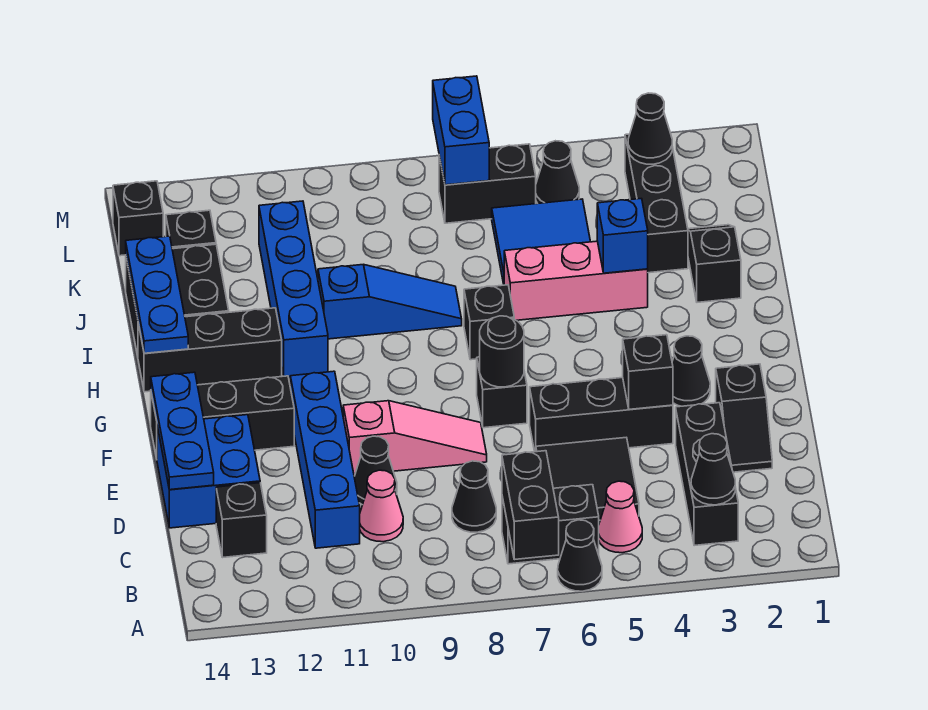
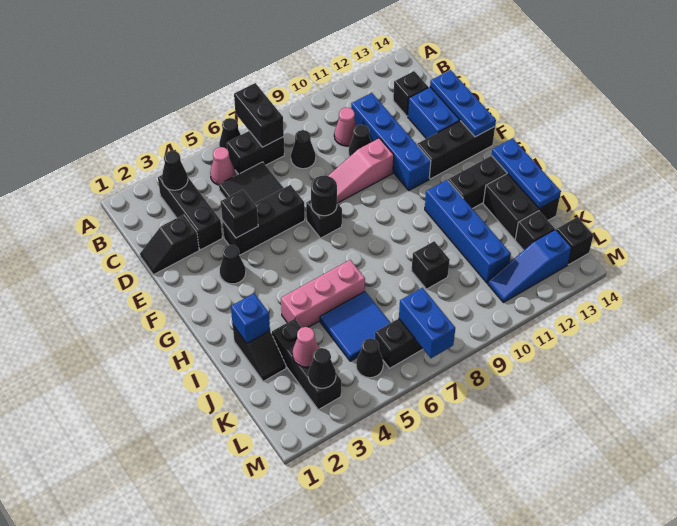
black slope D2:E2 level 1 top E -> black slope D1:D2 level 1 top 2
black brick H7 level 1 -> black brick J9 level 1
blue brick I4 level 2 -> blue brick I2 level 2
blue slope I8:I10 level 1 top 10 -> blue slope L11:L13 level 1 top 13
none -> pink cone K3 level 2

